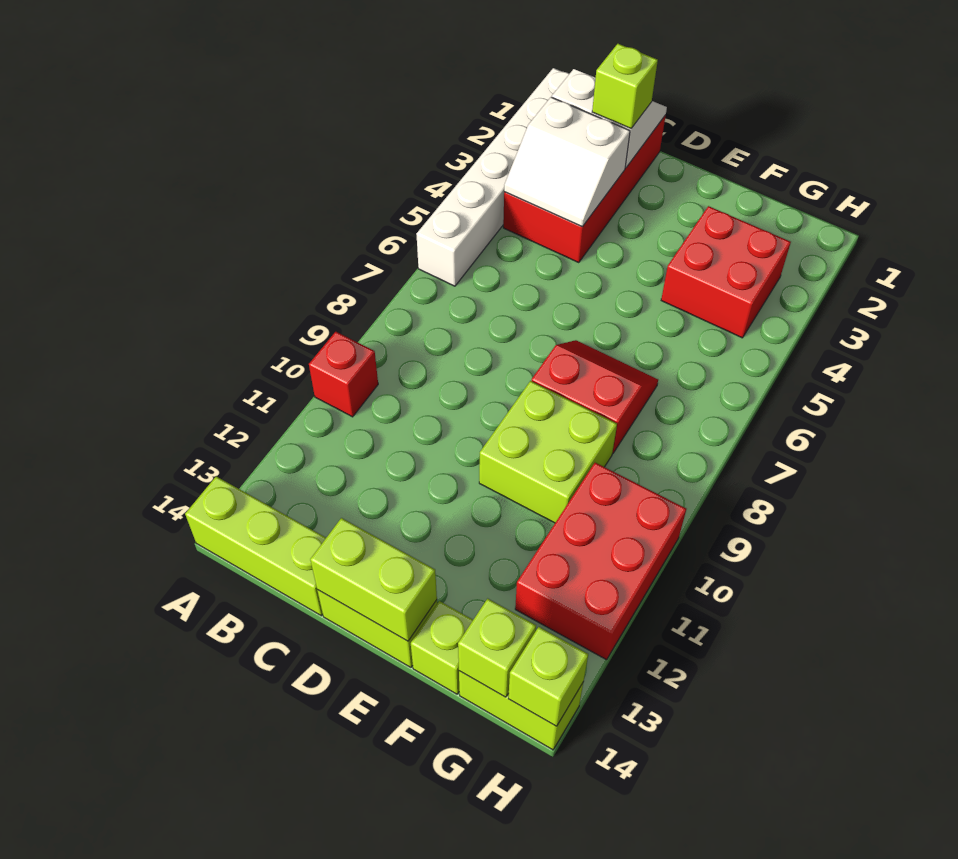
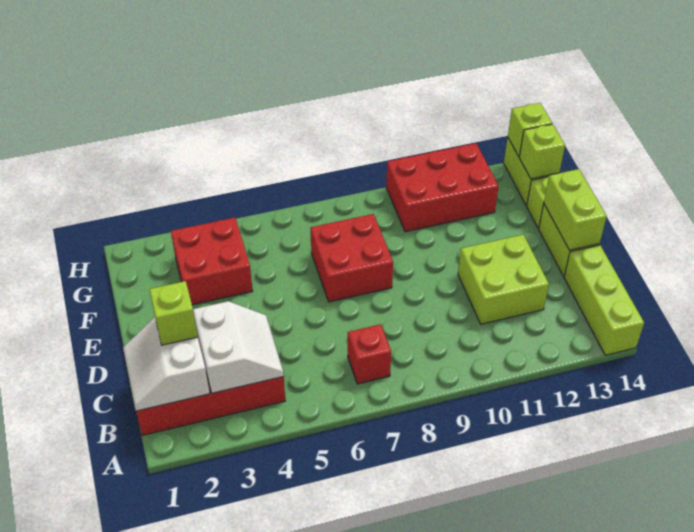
white brick A1:A6 level 1 -> none
red brick A10 level 1 -> red brick B7 level 1
red slope E7:F8 level 1 top 8 -> red brick E7:F8 level 1
lime brick E9:F10 level 1 -> lime brick C11:D12 level 1

